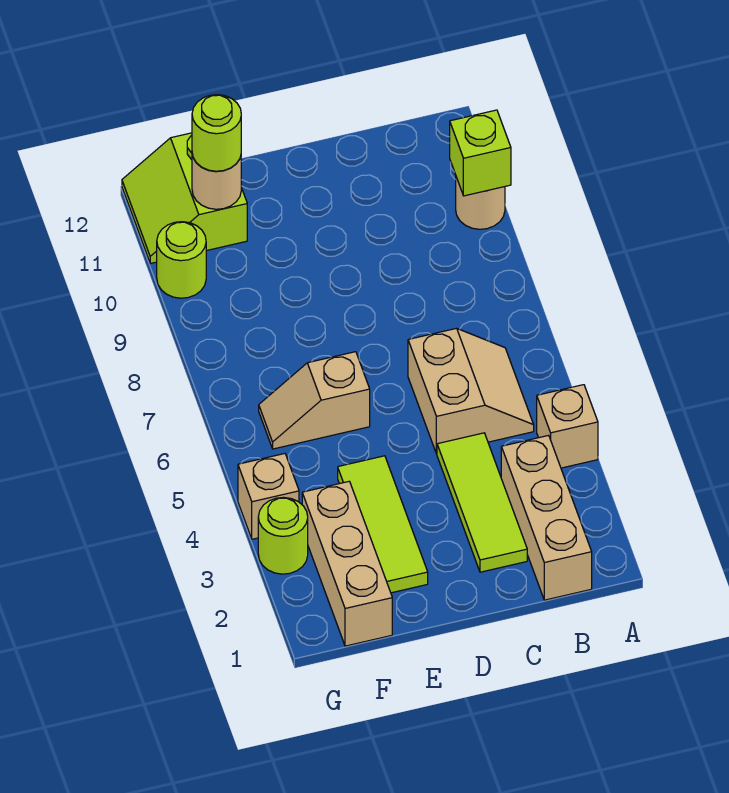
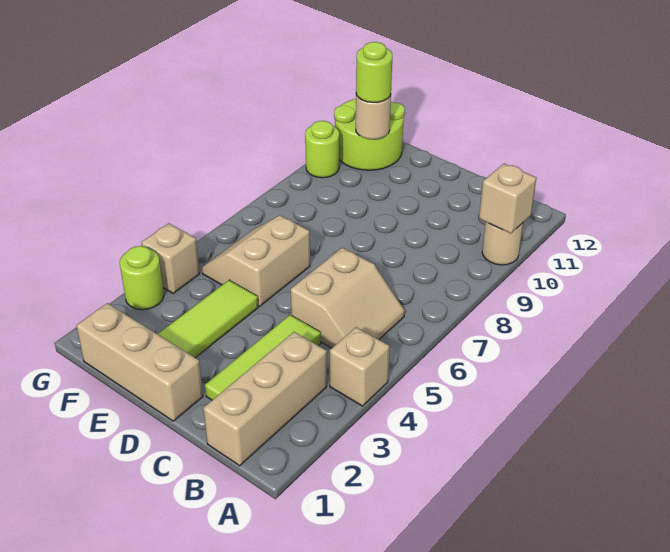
lime brick A10 level 2 -> tan brick A10 level 2
tan slope E6:F6 level 1 top E -> tan slope E5:F6 level 1 top E
tan brick F1:F3 level 1 -> tan brick D1:F1 level 1
lime slope F11:G12 level 1 top F -> lime round brick F11:G12 level 1

